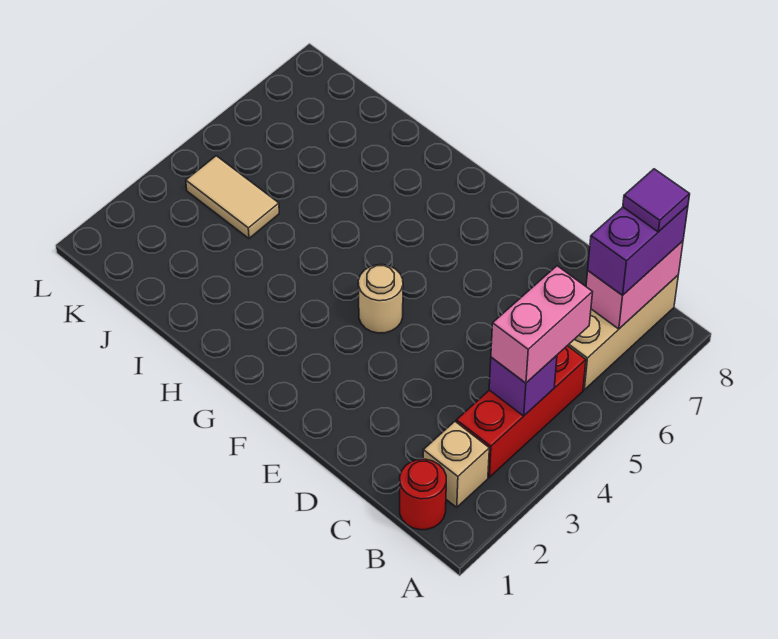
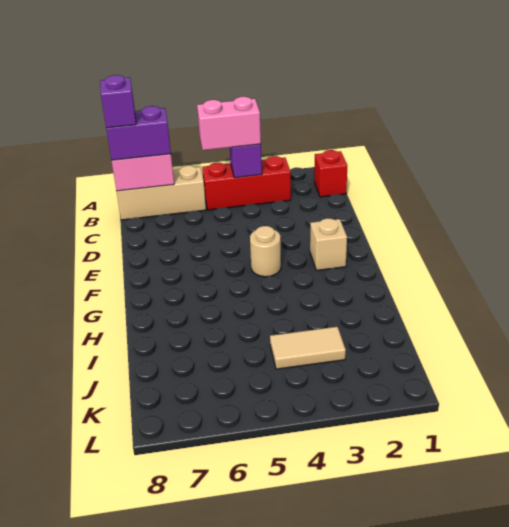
red round brick B1 level 1 -> red brick B1 level 1
tan brick B2 level 1 -> tan brick F2 level 1
purple tile B8 level 4 -> purple brick B8 level 4
tan tile J4:K4 level 1 -> tan tile J3:J4 level 1

